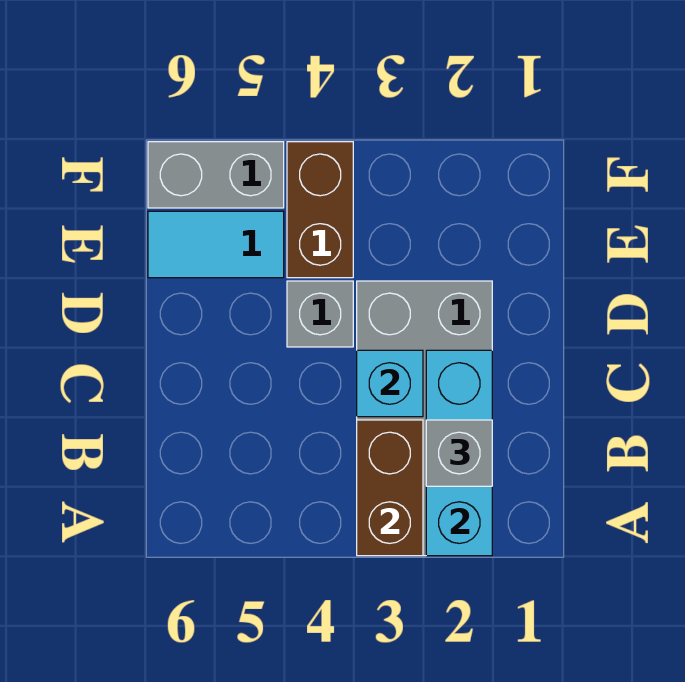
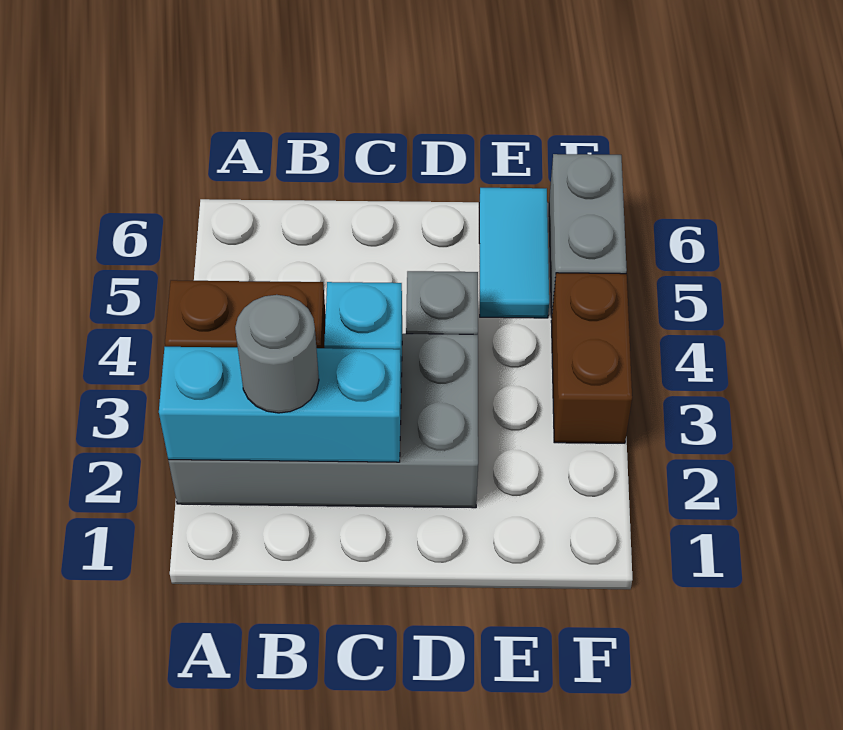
grey brick B2 level 3 -> grey round brick B2 level 3
brown brick E4:F4 level 1 -> brown brick F3:F4 level 1

